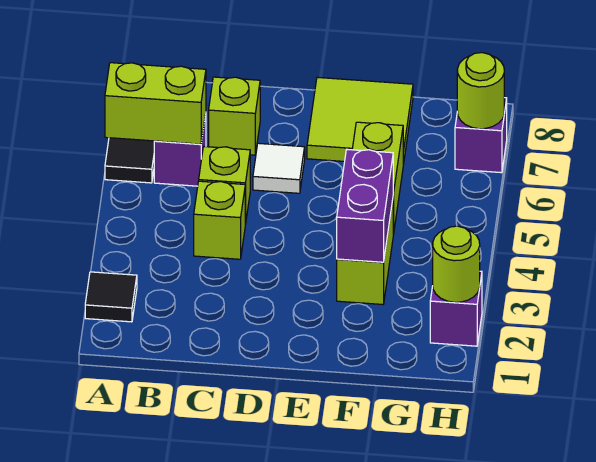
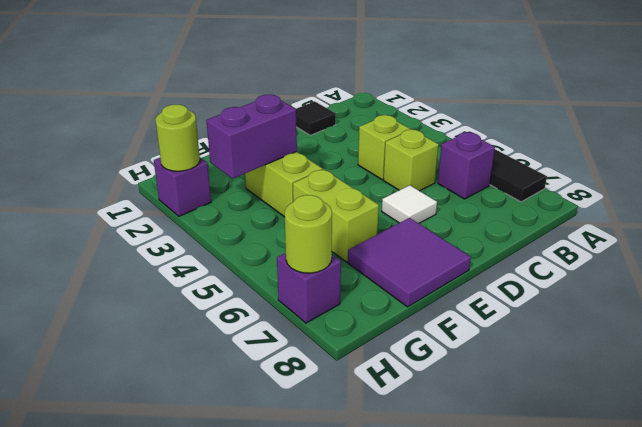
black tile A2 level 1 -> black tile C1 level 1
lime brick A6:B6 level 2 -> none
lime brick C7 level 1 -> none
lime tile E7:F8 level 1 -> purple tile E7:F8 level 1
purple brick F3:F4 level 2 -> purple brick F3:G3 level 2

